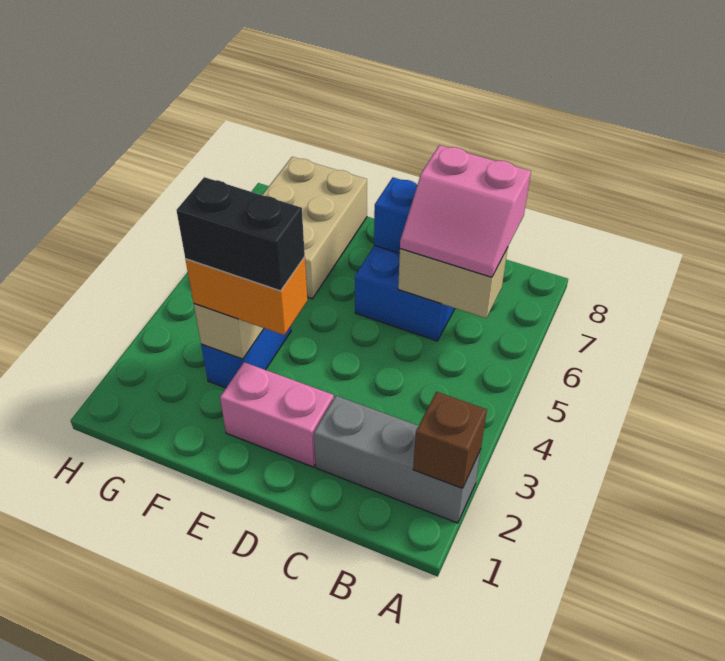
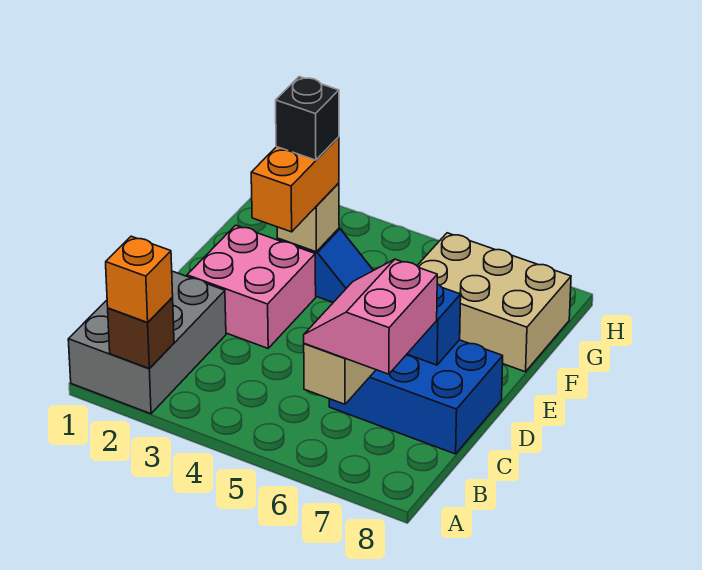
grey brick A2:C2 level 1 -> grey brick A1:C2 level 1
none -> orange brick A2 level 3
pink brick D2:E2 level 1 -> pink brick D2:E3 level 1
black brick E3:F3 level 4 -> black brick F3 level 4

